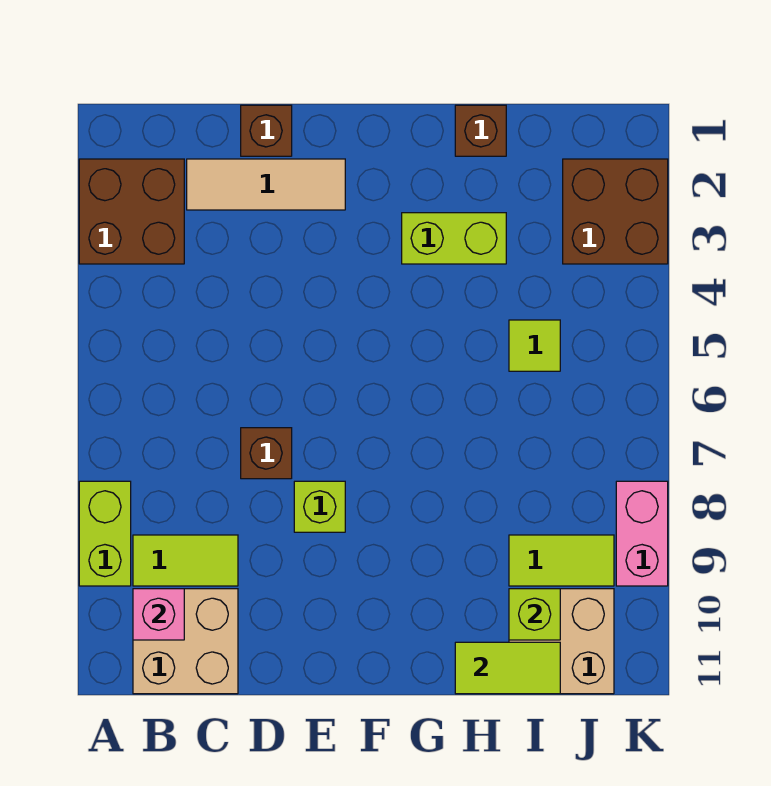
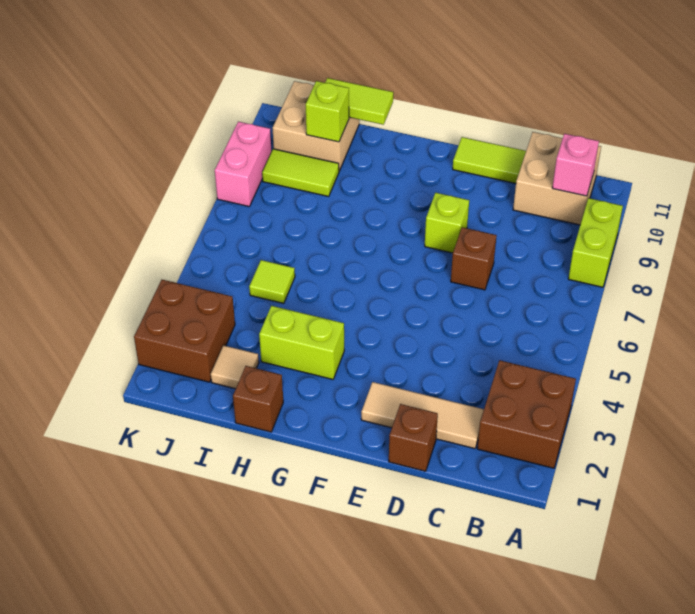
lime tile B9:C9 level 1 -> lime tile D11:E11 level 1
none -> tan tile I2 level 1

